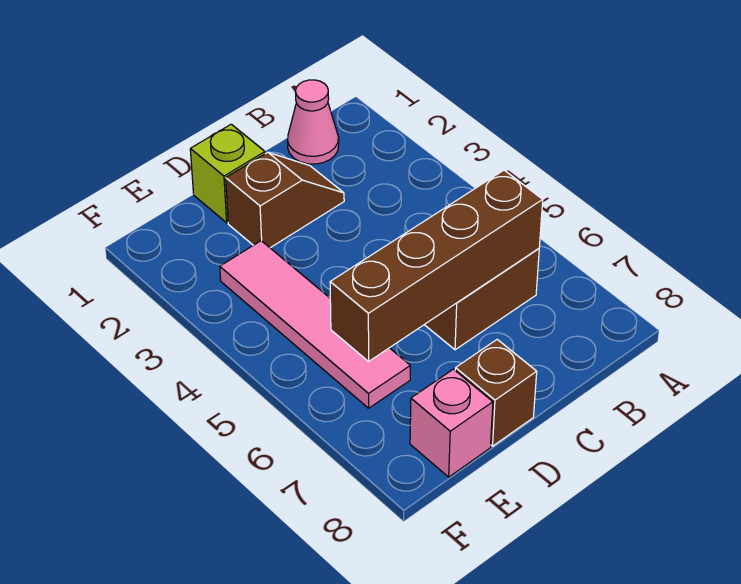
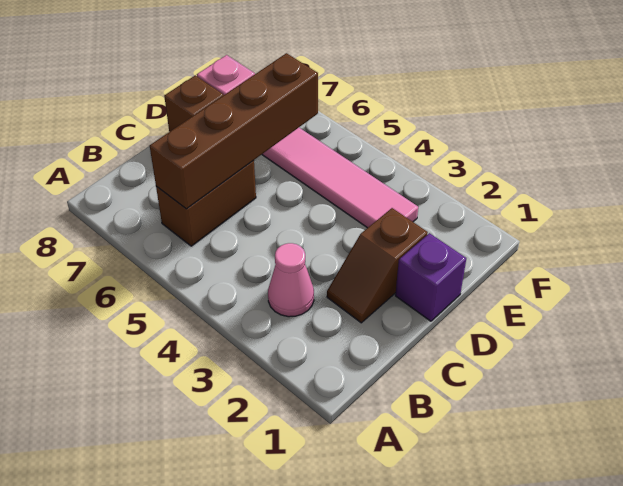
pink cone B1 level 1 -> pink cone B3 level 1
lime brick D1 level 1 -> purple brick D1 level 1

